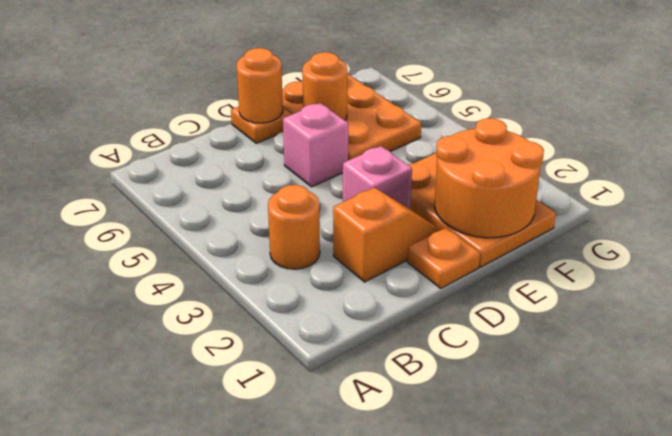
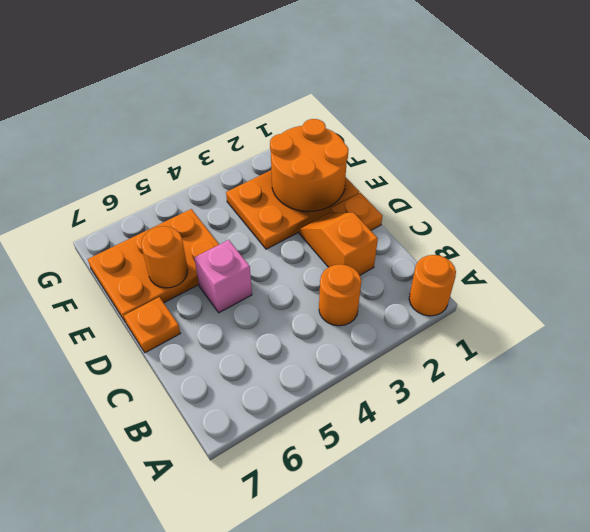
pink brick D3 level 1 -> none
orange round brick D7 level 2 -> orange round brick A1 level 1

